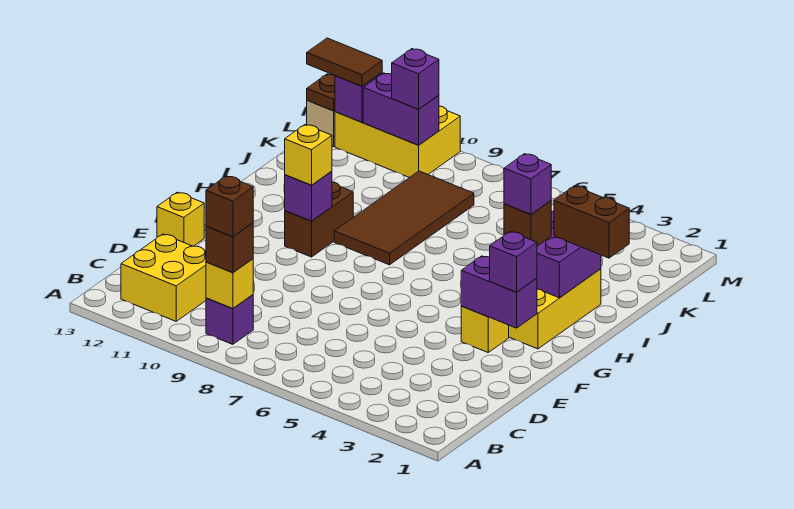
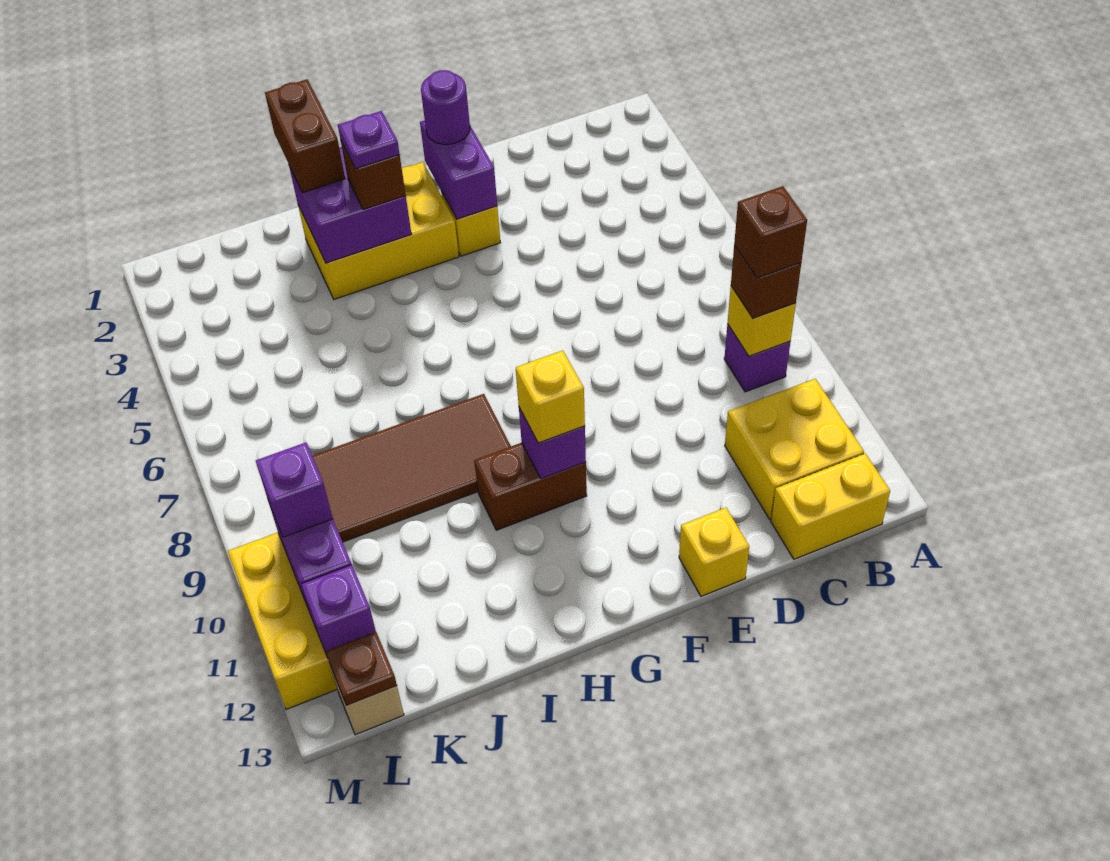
none -> yellow brick B13:C13 level 1
purple brick F2 level 3 -> purple round brick F2 level 3
purple brick H3 level 4 -> purple plate H3 level 4
brown tile L12:L13 level 3 -> none

